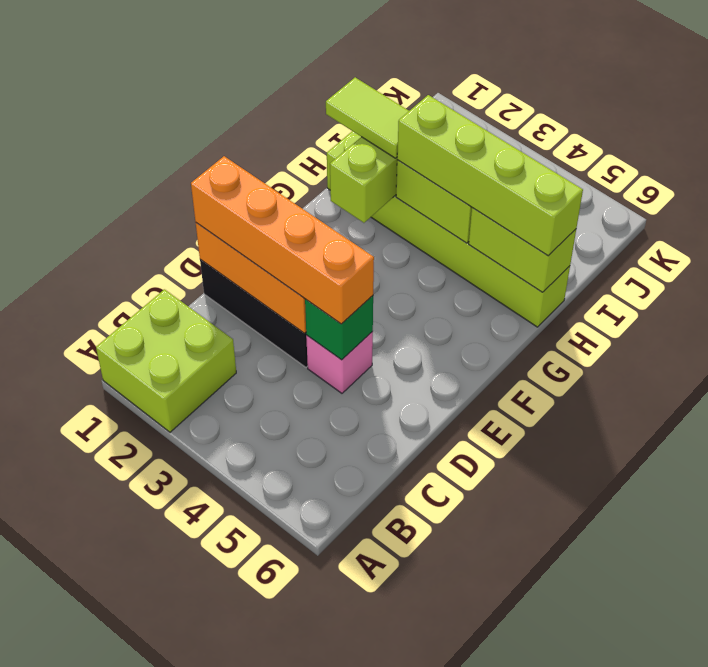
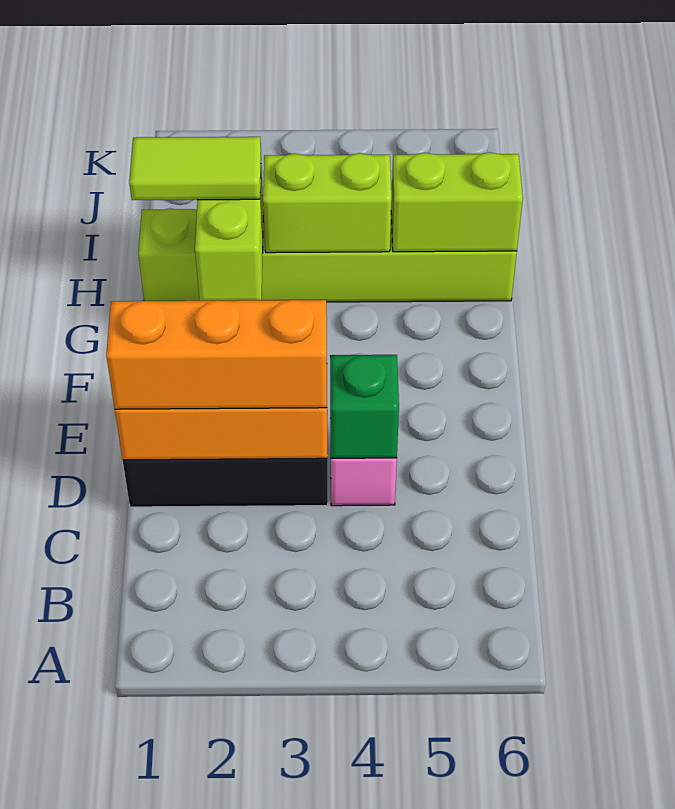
lime brick A1:B2 level 1 -> none
orange brick D1:D4 level 3 -> orange brick D1:D3 level 3
lime brick H3:H6 level 3 -> none

